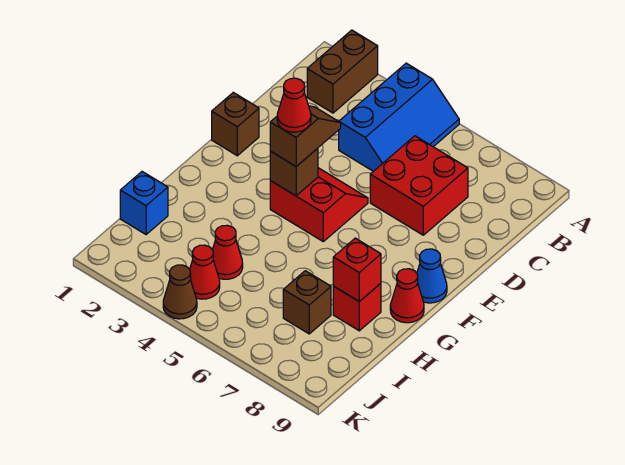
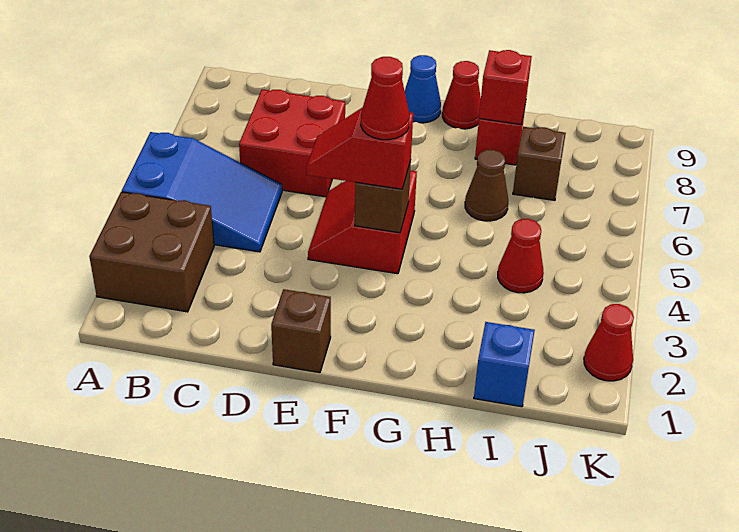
brown brick A2:B2 level 1 -> brown brick A2:B3 level 1
blue slope A4:C5 level 1 top 4 -> blue slope A4:C5 level 1 top A
brown slope E4:F4 level 3 top F -> red slope E4:F4 level 3 top F
red cone J4 level 1 -> red cone K2 level 1
brown cone K4 level 1 -> brown cone H6 level 1

